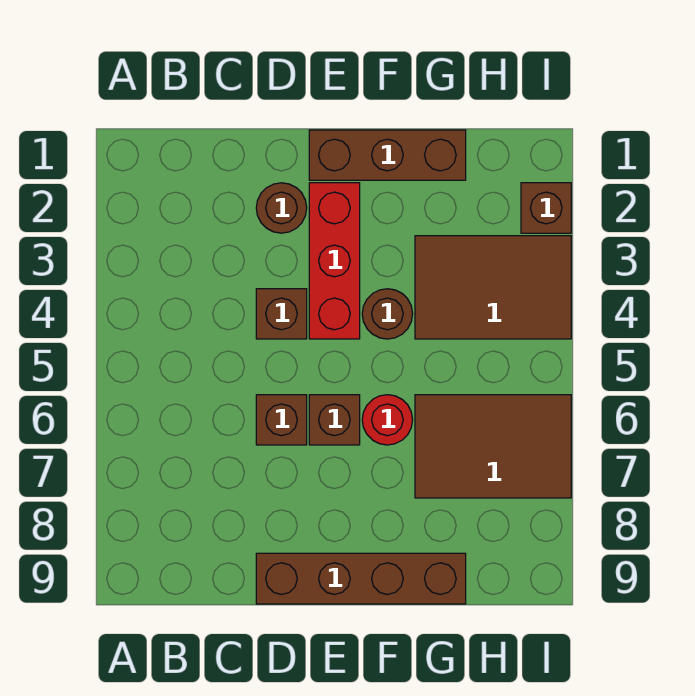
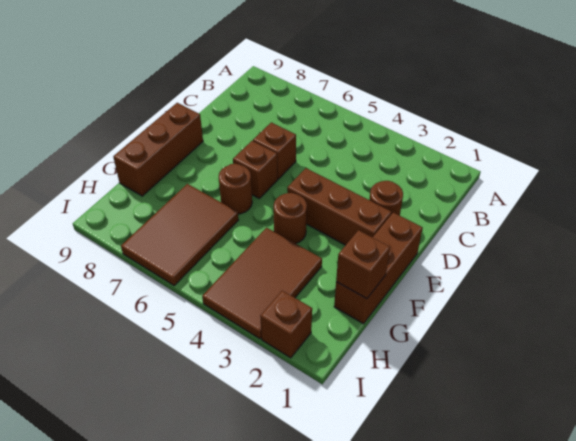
brown brick D4 level 1 -> brown brick G1 level 2
brown brick D9:G9 level 1 -> brown brick E9:G9 level 1
red brick E2:E4 level 1 -> brown brick E2:E4 level 1
red round brick F6 level 1 -> brown round brick F6 level 1

